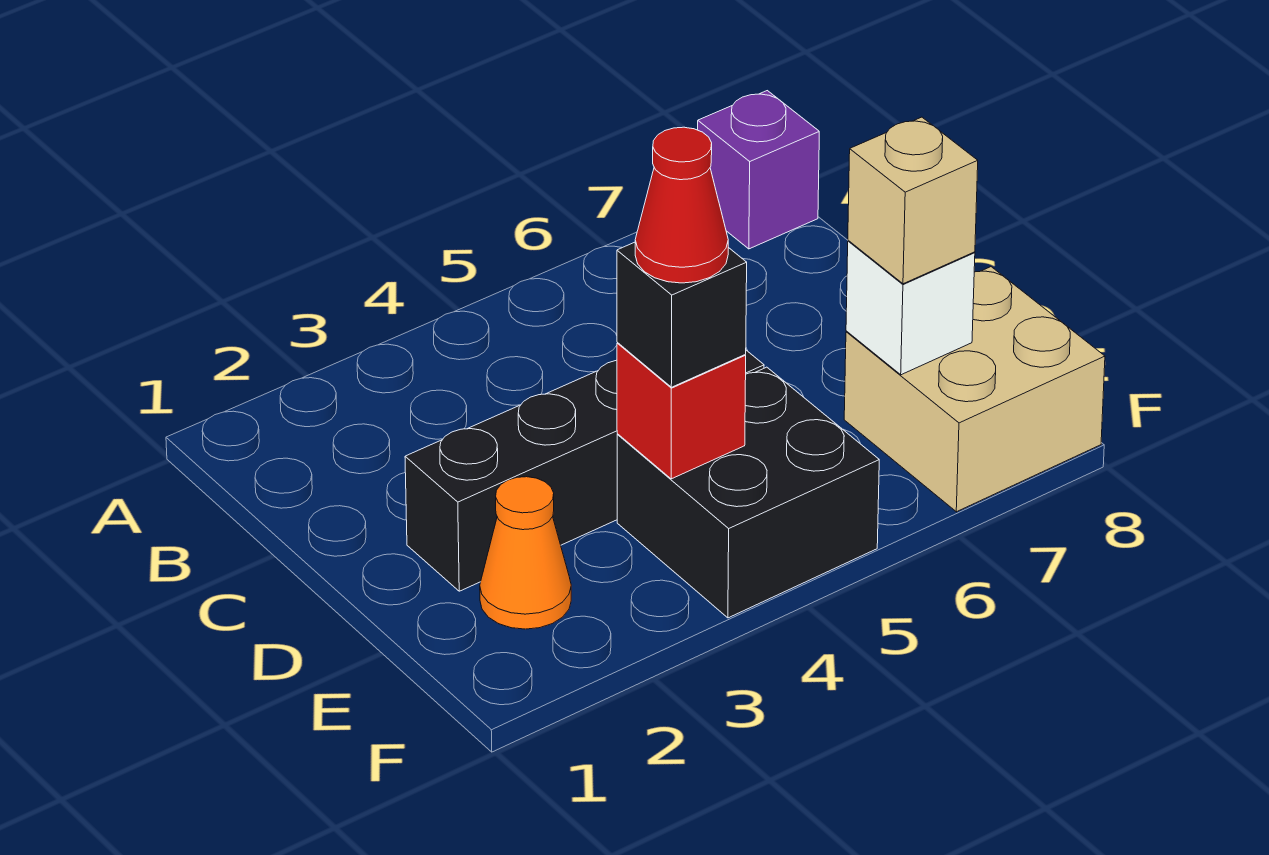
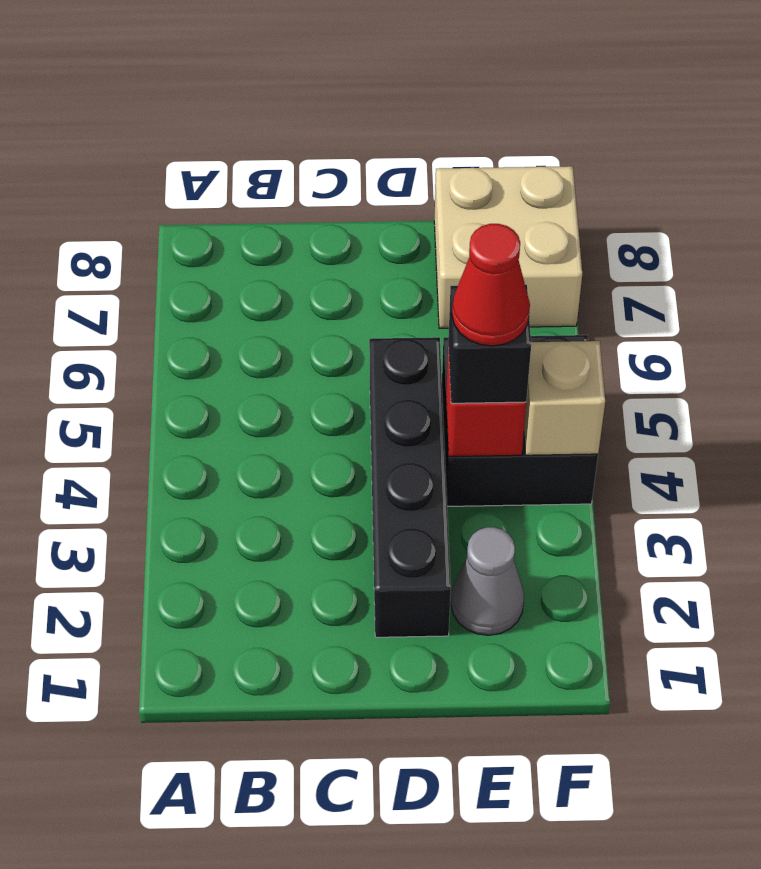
purple brick A8 level 1 -> none
orange cone E2 level 1 -> grey cone E2 level 1
white brick E7 level 2 -> none
tan brick E7 level 3 -> tan brick F4 level 2

